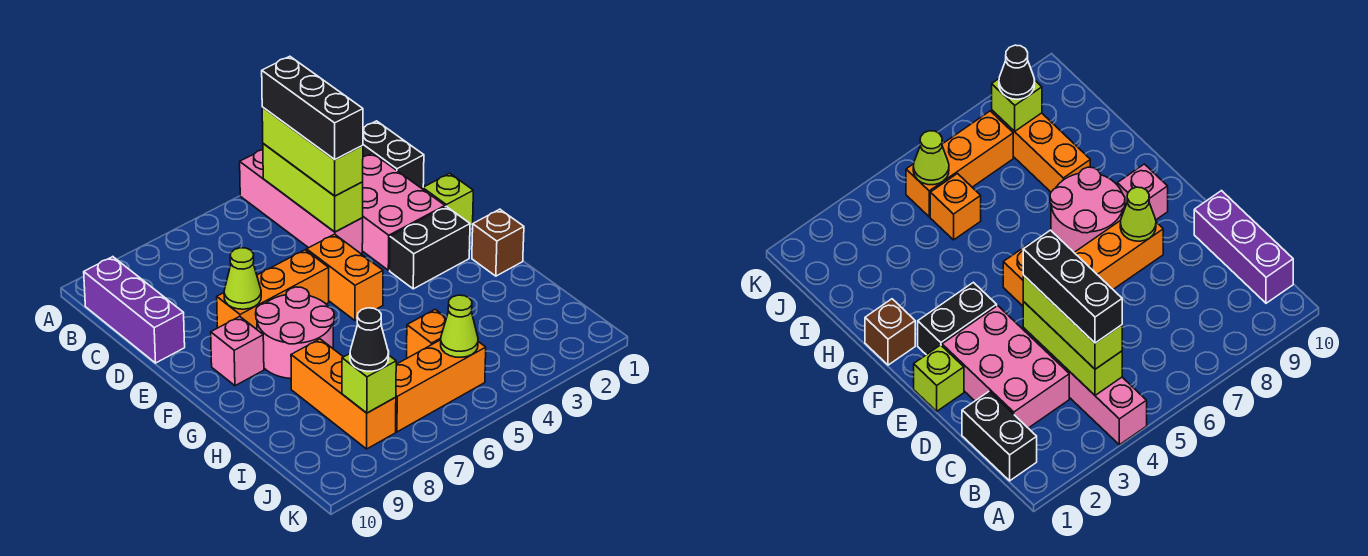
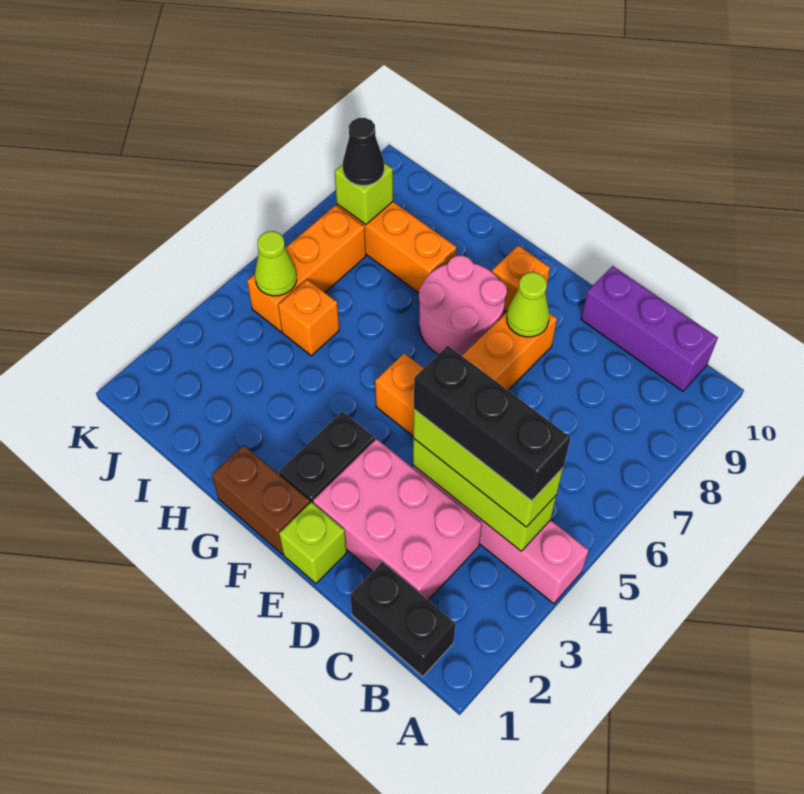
pink brick F9 level 1 -> orange brick F9 level 1
brown brick G1 level 1 -> brown brick F1:G1 level 1

